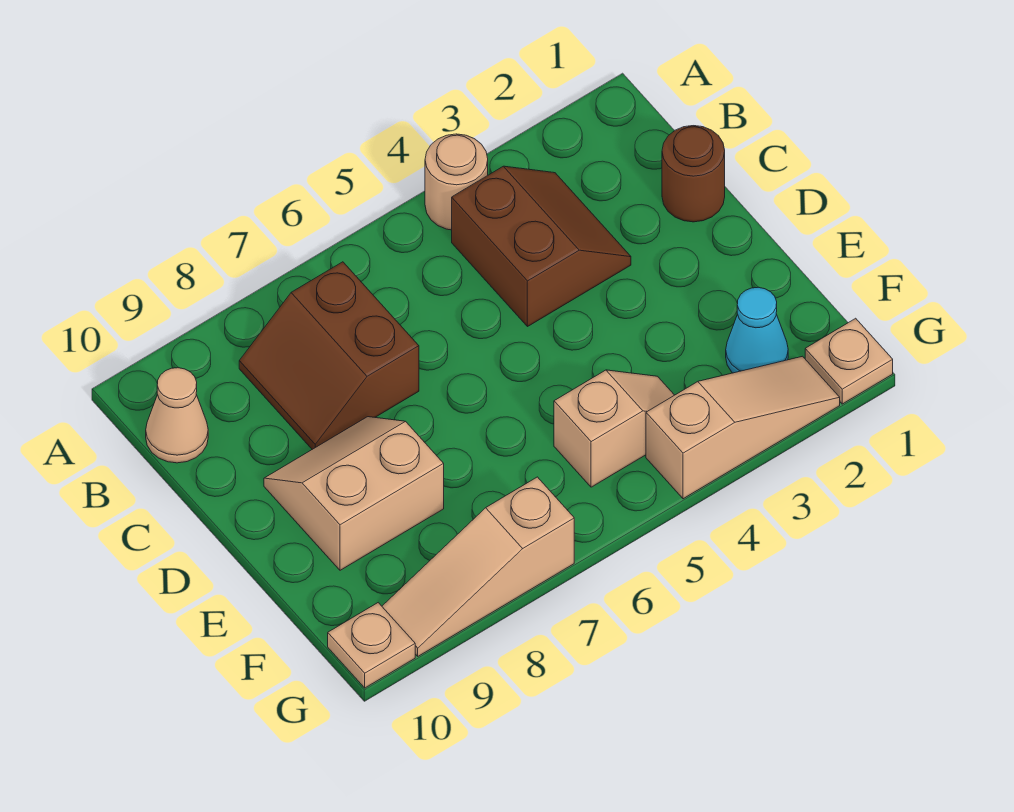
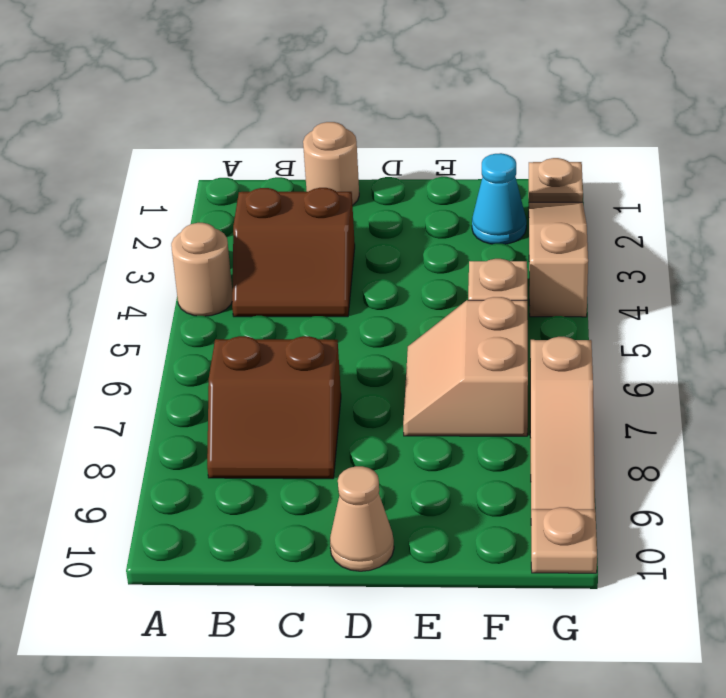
brown slope B3:C4 level 1 top 4 -> brown slope B3:C4 level 1 top 3
tan cone B10 level 1 -> tan cone D10 level 1
brown round brick C1 level 1 -> tan round brick C1 level 1
tan slope D8:E9 level 1 top E -> tan slope E6:F7 level 1 top F

